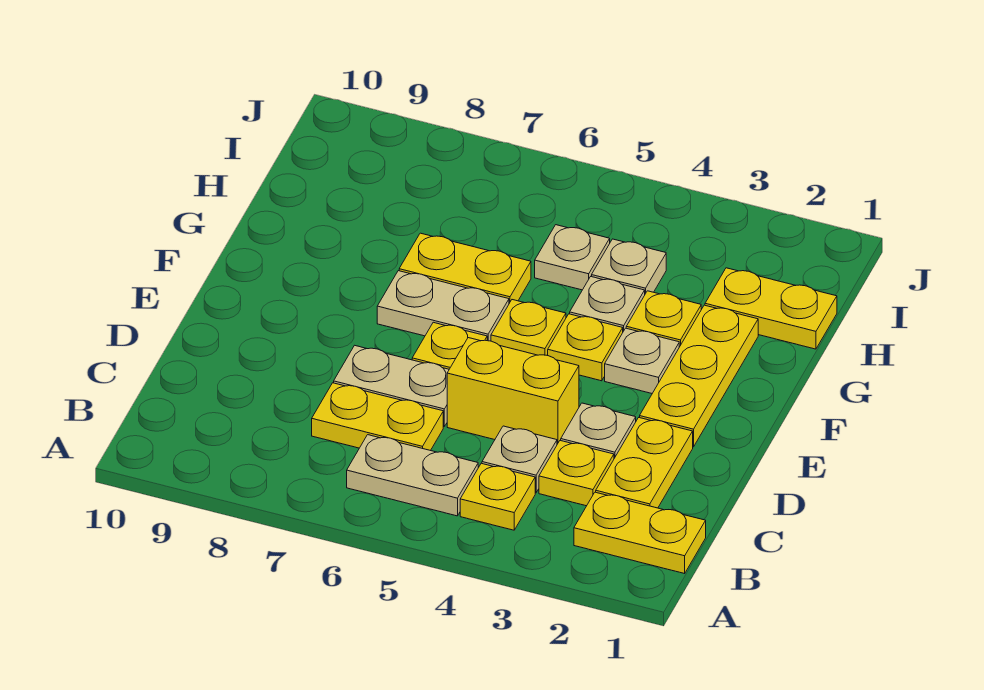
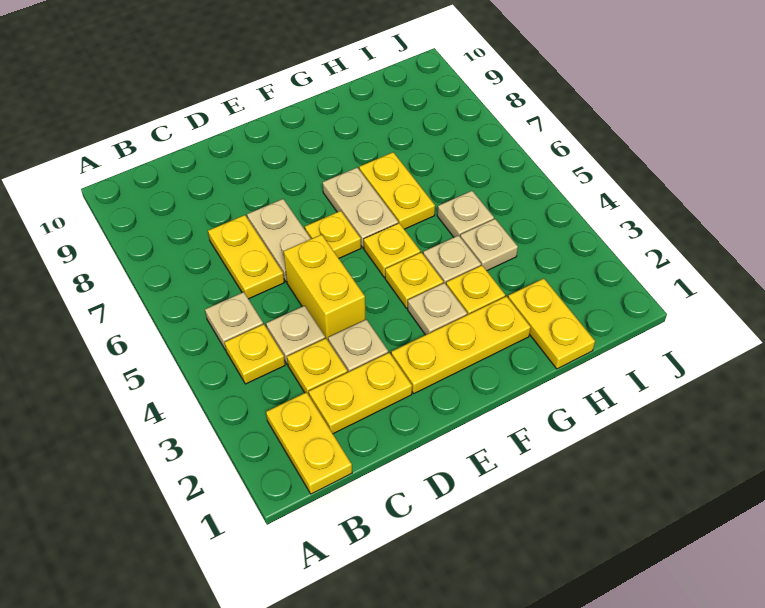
tan plate B5:B6 level 1 -> tan plate B5 level 1

